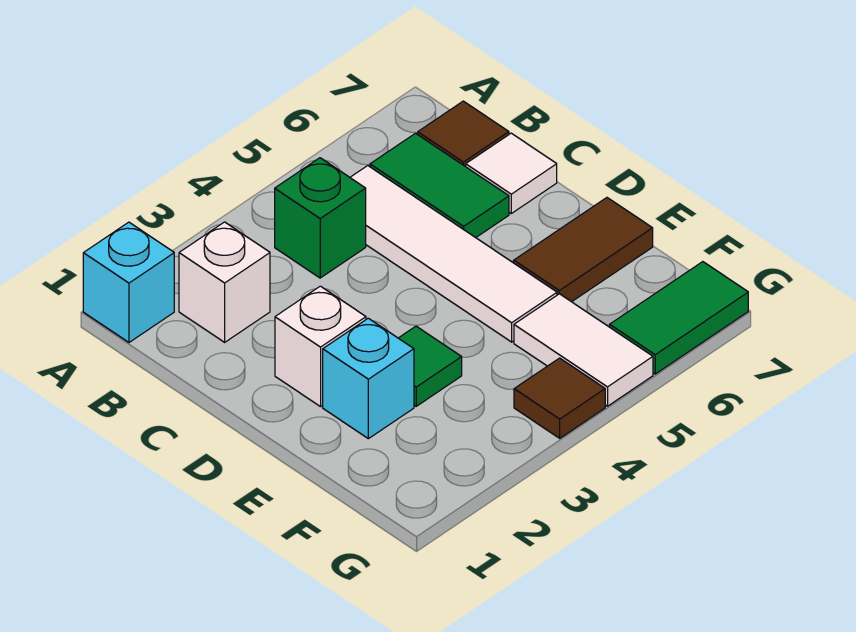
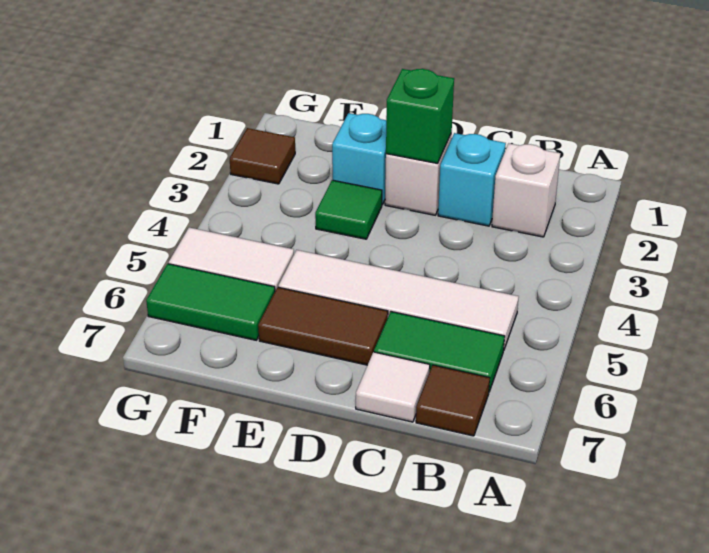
cyan brick A1 level 1 -> cyan brick C2 level 1
green brick B4 level 1 -> green brick D2 level 2
brown tile E6:E7 level 1 -> brown tile D6:E6 level 1
brown tile G4 level 1 -> brown tile G2 level 1
green tile G6:G7 level 1 -> green tile F6:G6 level 1

